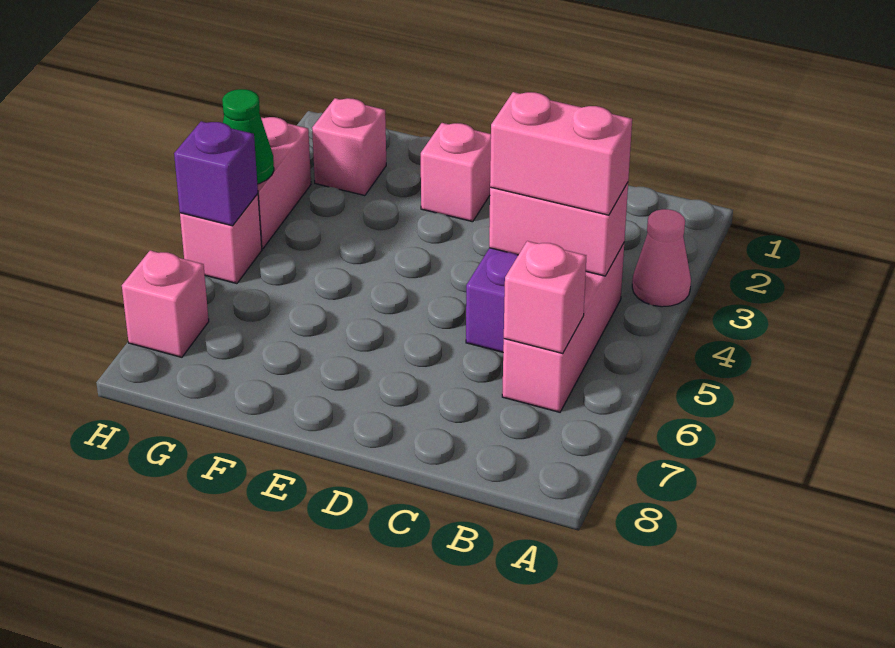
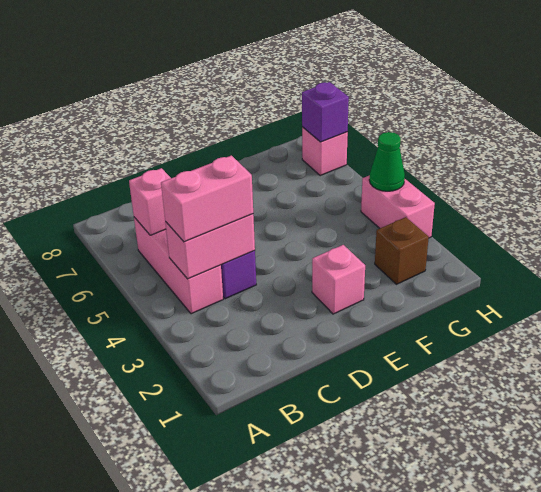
pink cone A3 level 1 -> none
pink brick G2 level 1 -> brown brick G2 level 1
pink brick H5 level 1 -> none
purple brick H5 level 2 -> purple brick H7 level 2

